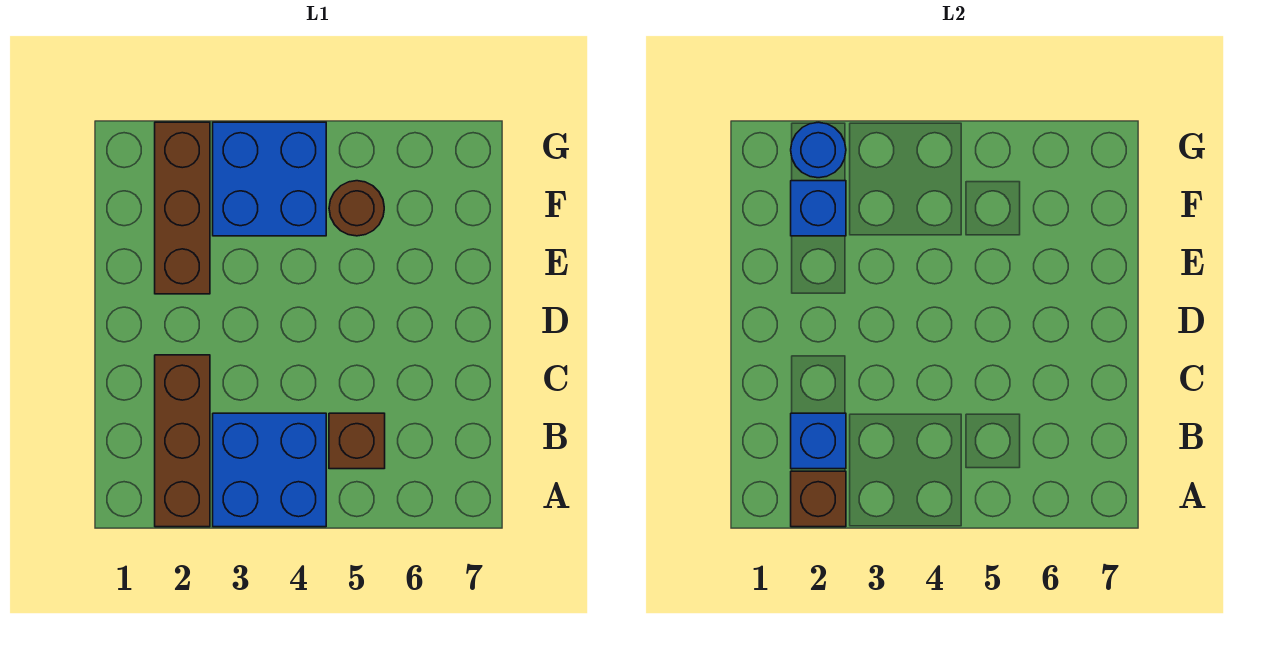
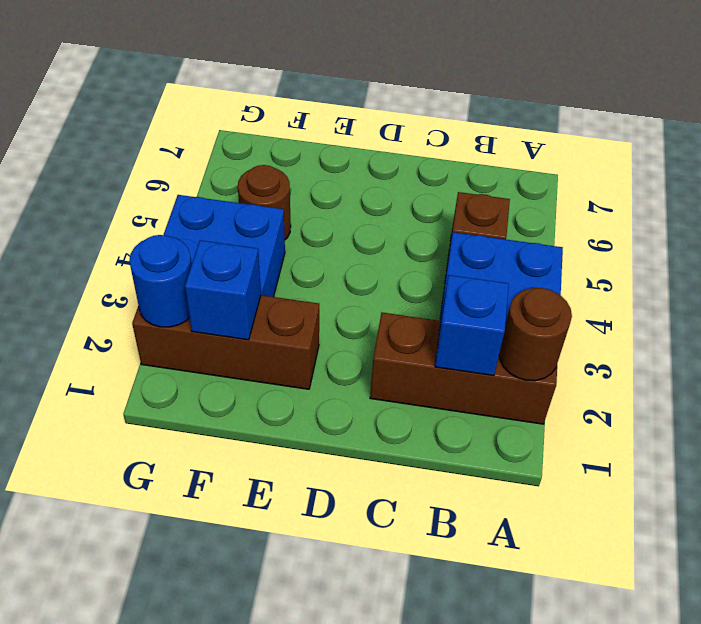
brown brick A2 level 2 -> brown round brick A2 level 2

